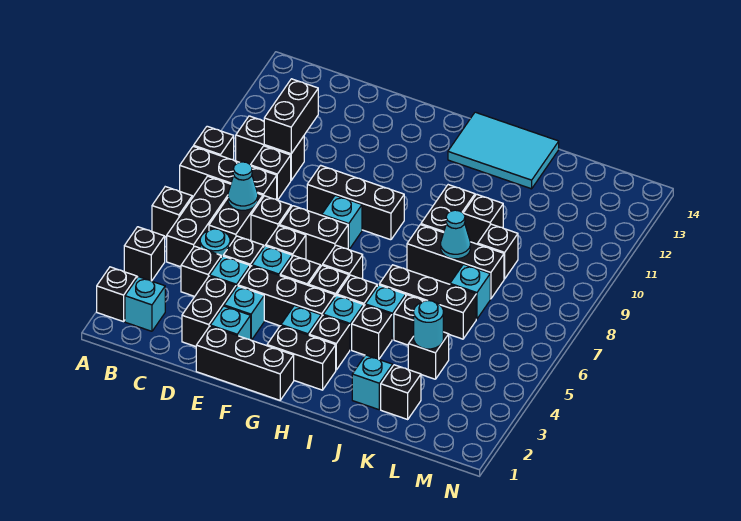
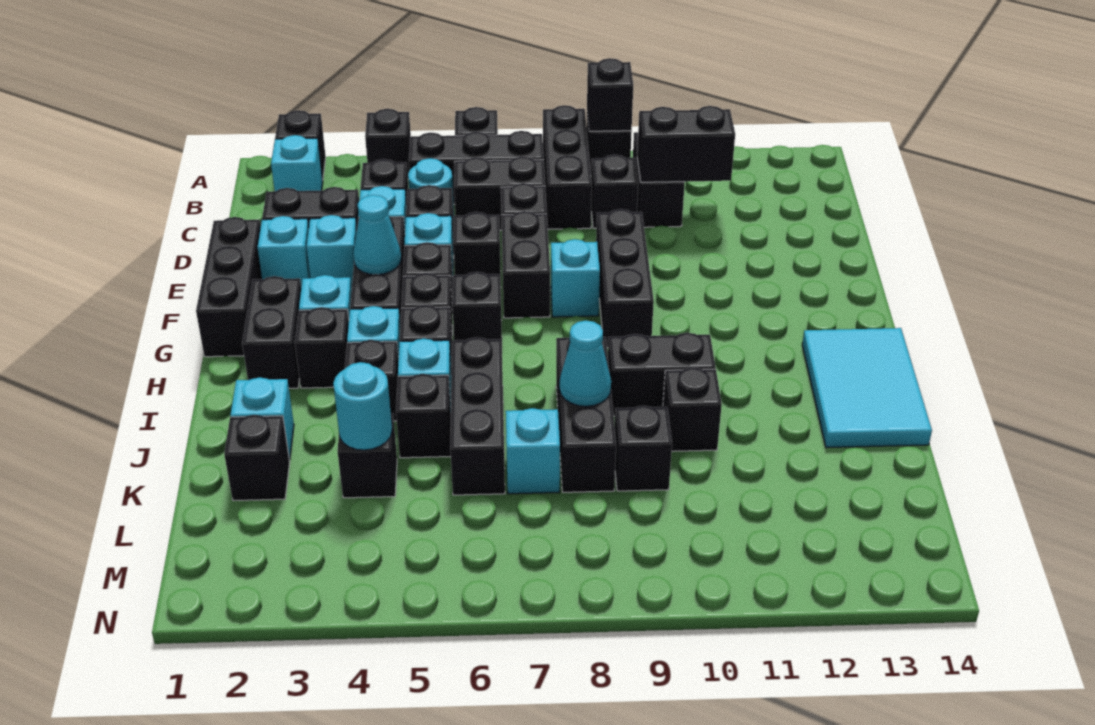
none -> black brick A9 level 2
cyan cone C7 level 2 -> cyan cone F4 level 2

